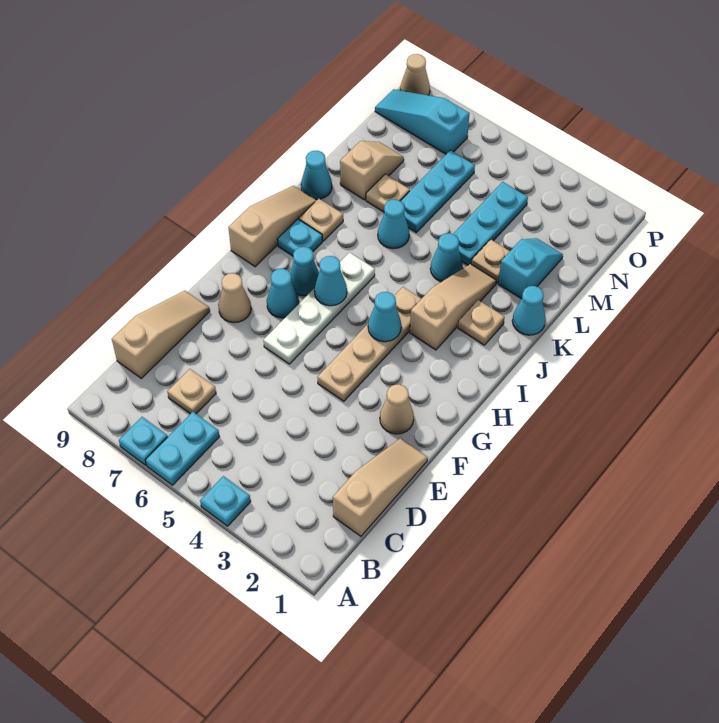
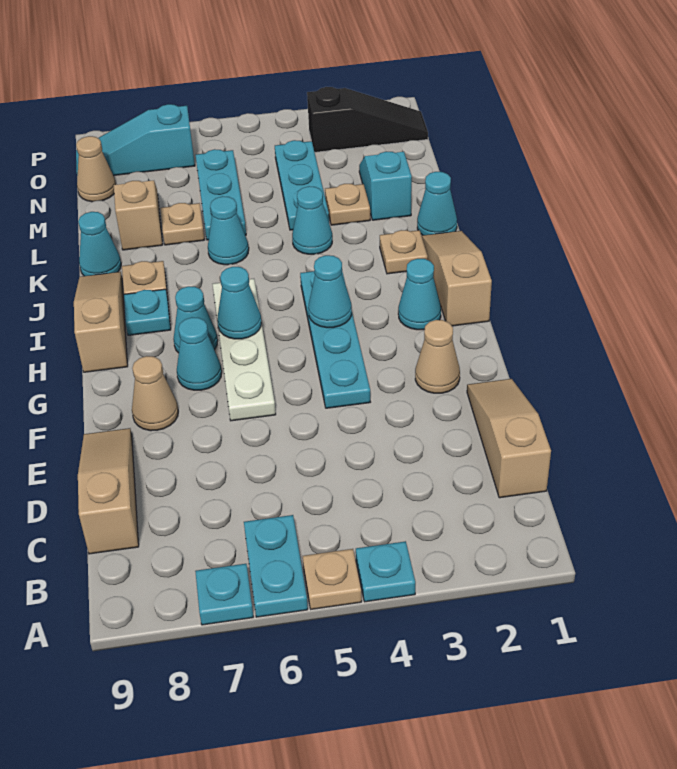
tan plate C7 level 1 -> tan plate A5 level 1
tan plate F4:I4 level 1 -> cyan plate F4:I4 level 1
none -> cyan cone H2 level 1
tan slope I3:K3 level 1 top I -> tan slope H1:J1 level 1 top H
none -> black slope O1:O3 level 1 top 3
tan cone P9 level 1 -> tan cone N9 level 1

